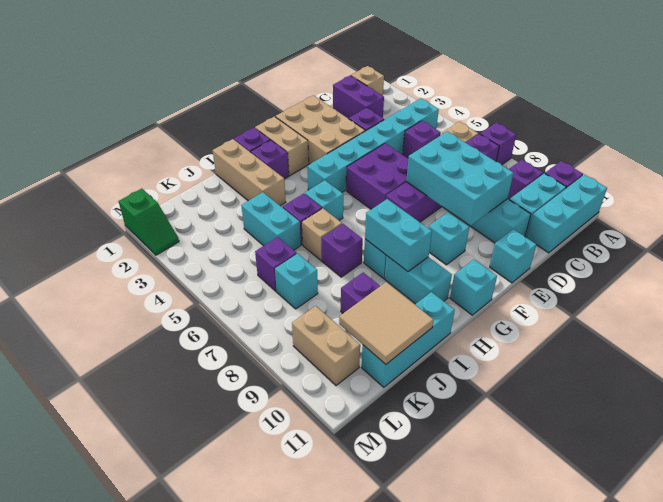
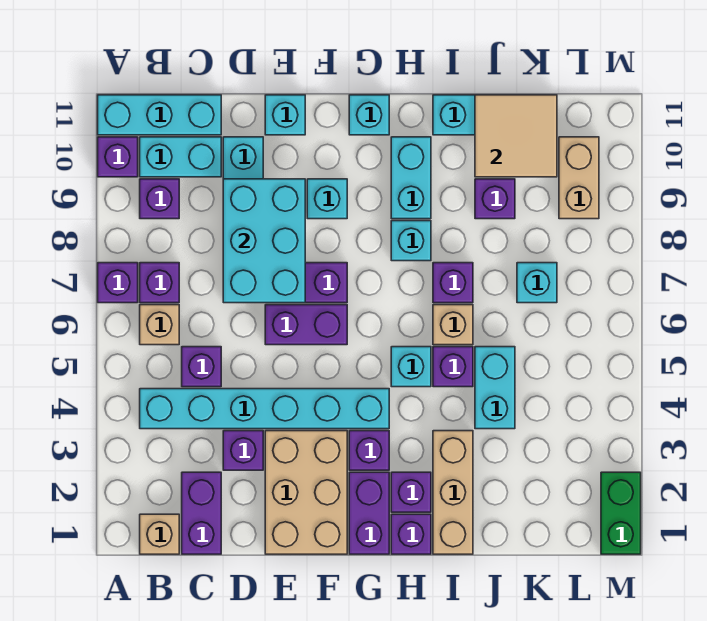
purple brick E5:F6 level 1 -> purple brick E6:F6 level 1
tan brick G1:G2 level 1 -> purple brick G1:G2 level 1
cyan brick H8:H9 level 2 -> none
purple brick K6 level 1 -> purple brick G3 level 1
green slope M1:M2 level 1 top 1 -> green brick M1:M2 level 1

